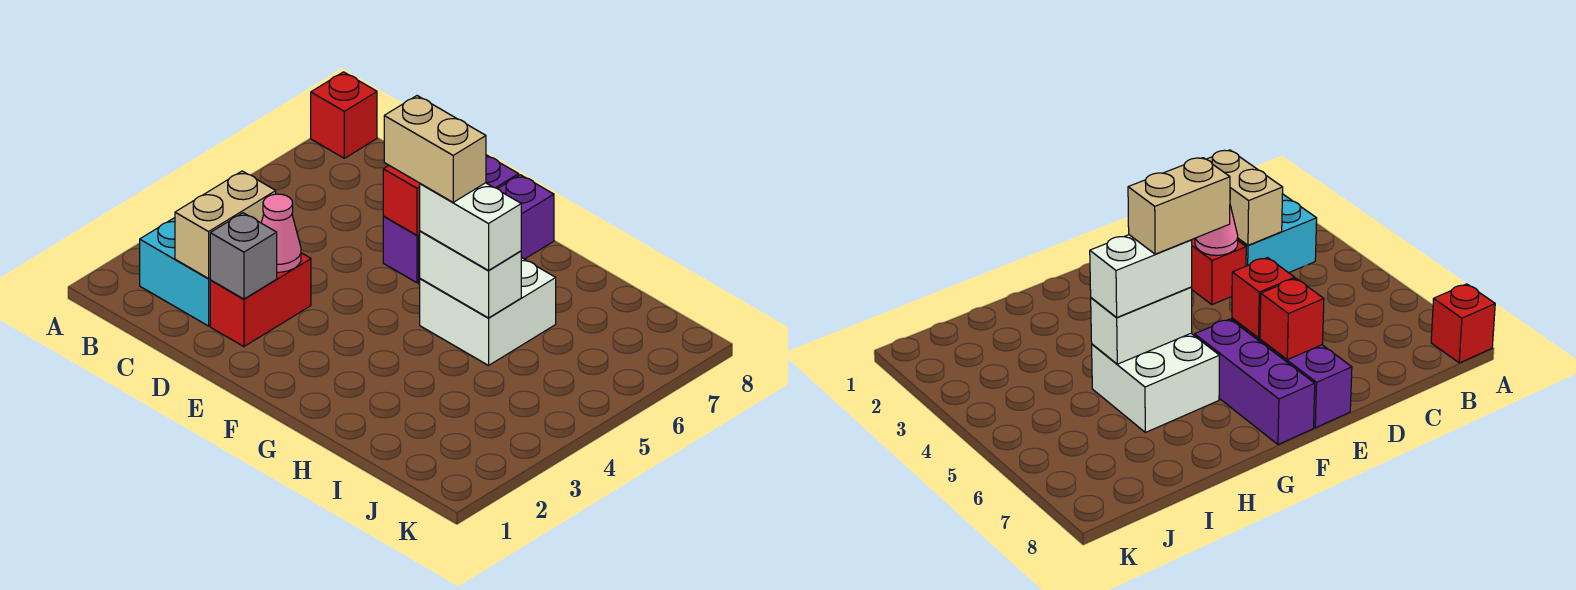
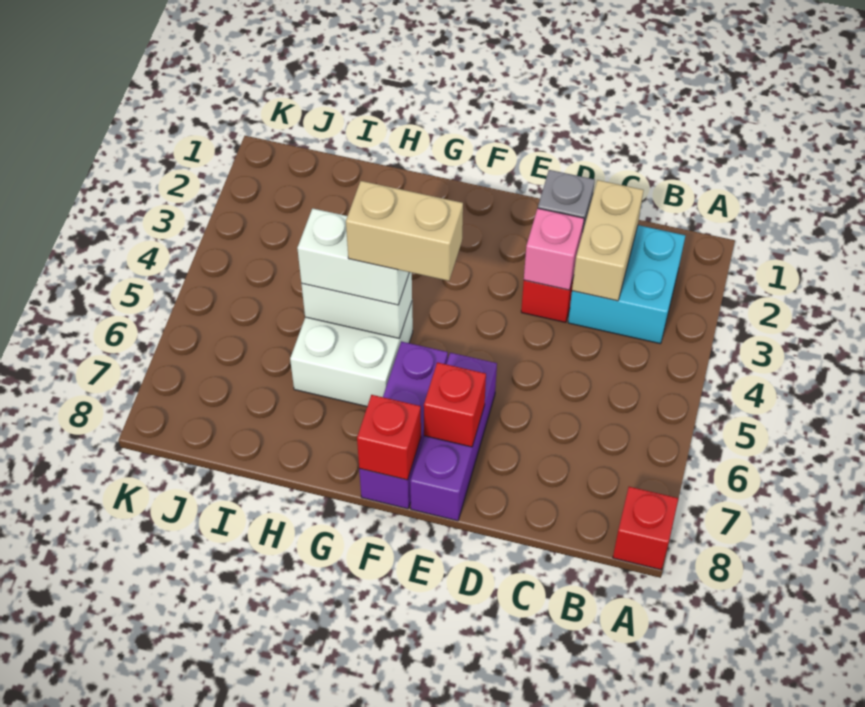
pink cone D3 level 2 -> pink brick D3 level 2
red brick E6 level 2 -> red brick F8 level 2

